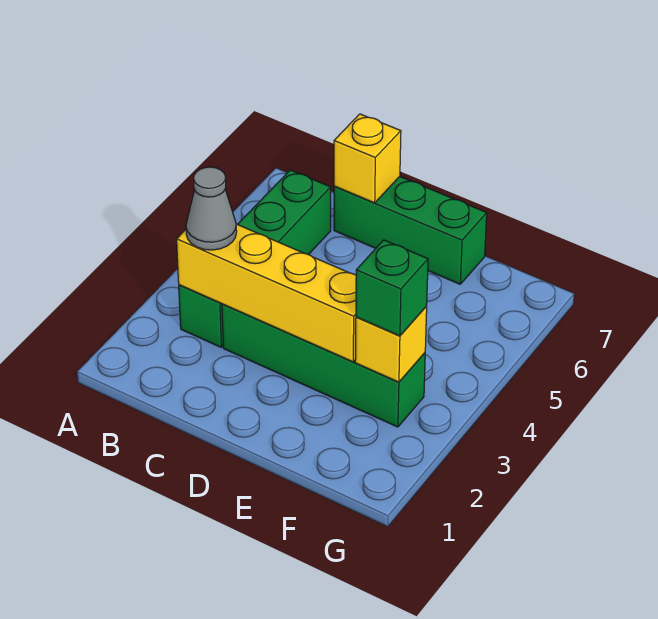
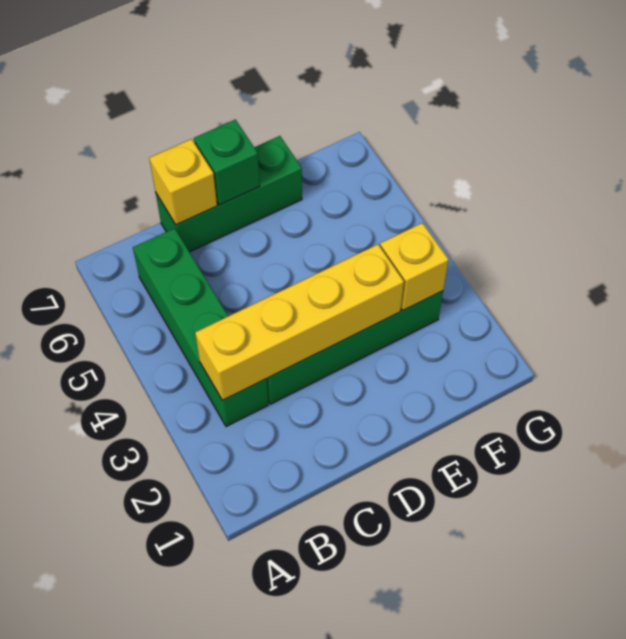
grey cone B3 level 3 -> none
green brick F3 level 3 -> green brick D7 level 2

